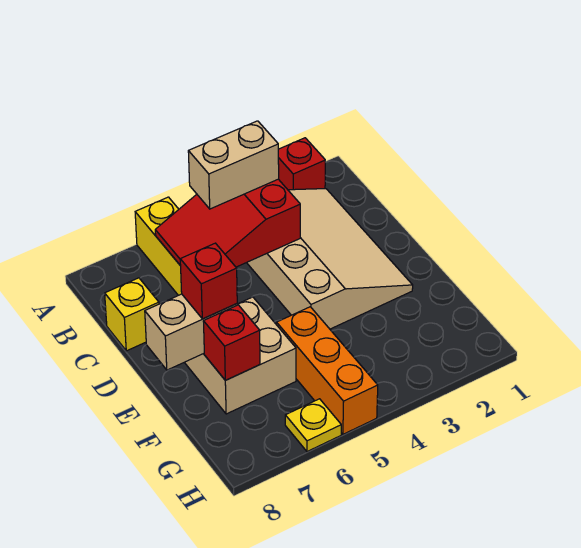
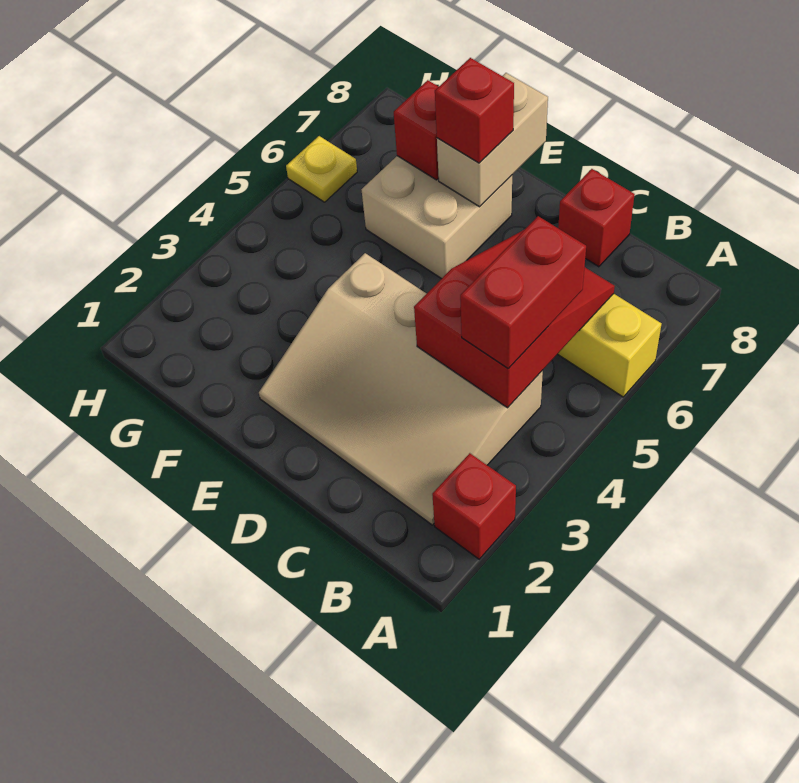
tan brick B4:B5 level 3 -> red brick B4:B5 level 3
yellow brick C8 level 1 -> red brick C8 level 1
orange brick F5:H5 level 1 -> none

